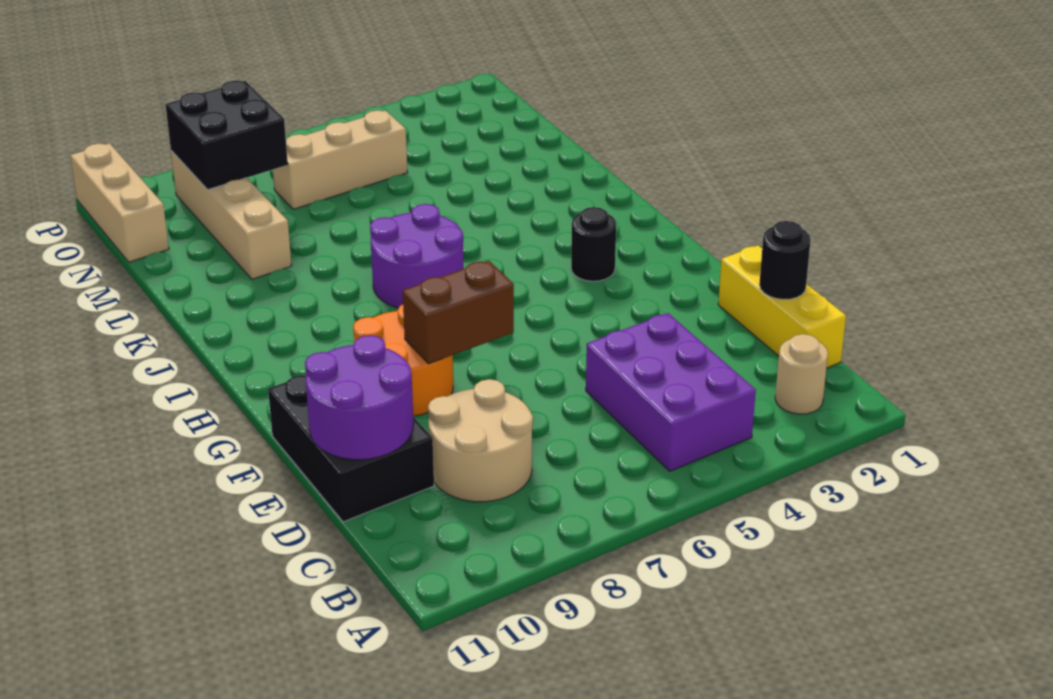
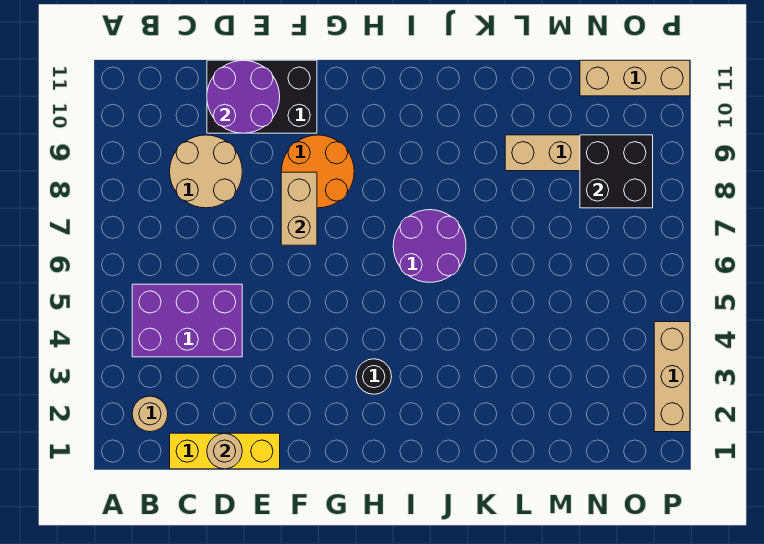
black round brick D1 level 2 -> tan round brick D1 level 2
brown brick F7:F8 level 2 -> tan brick F7:F8 level 2
tan brick N5:N7 level 1 -> tan brick P2:P4 level 1

